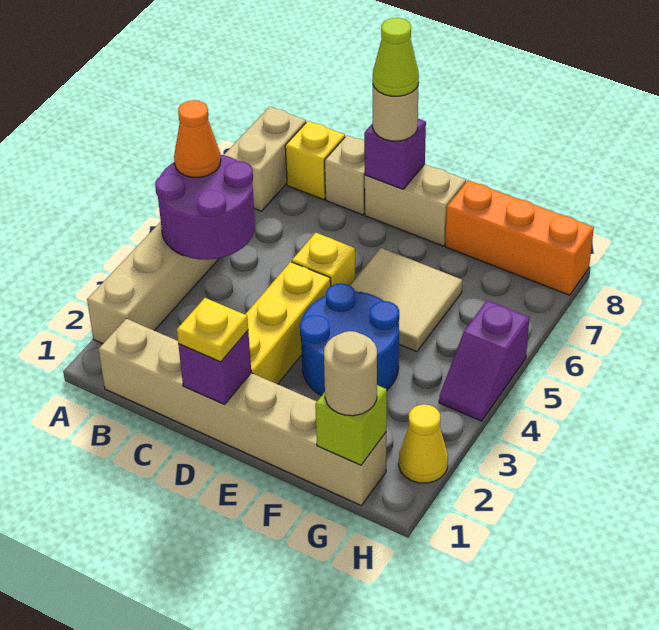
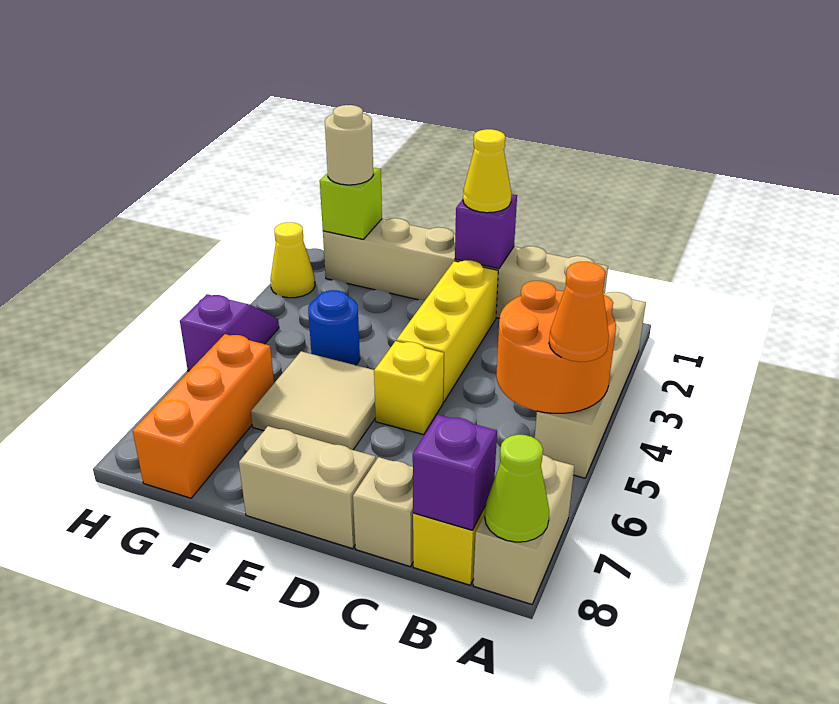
purple round brick A4:B5 level 2 -> orange round brick A4:B5 level 2
yellow plate D1 level 3 -> yellow cone D1 level 3
purple brick D8 level 2 -> purple brick B8 level 2
tan round brick D8 level 3 -> none
lime cone D8 level 4 -> lime cone A8 level 2
blue round brick E3:F4 level 1 -> blue round brick F4 level 1
orange brick F8:H8 level 1 -> orange brick G6:G8 level 1

